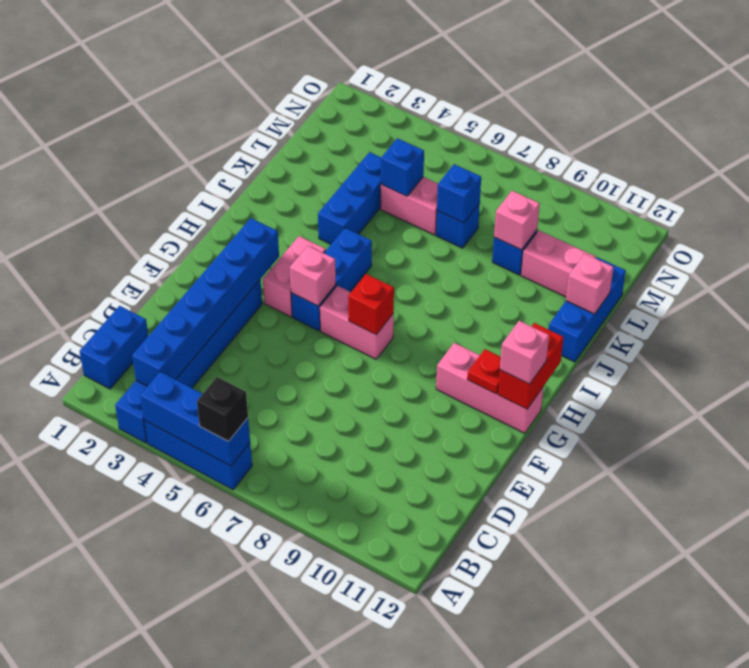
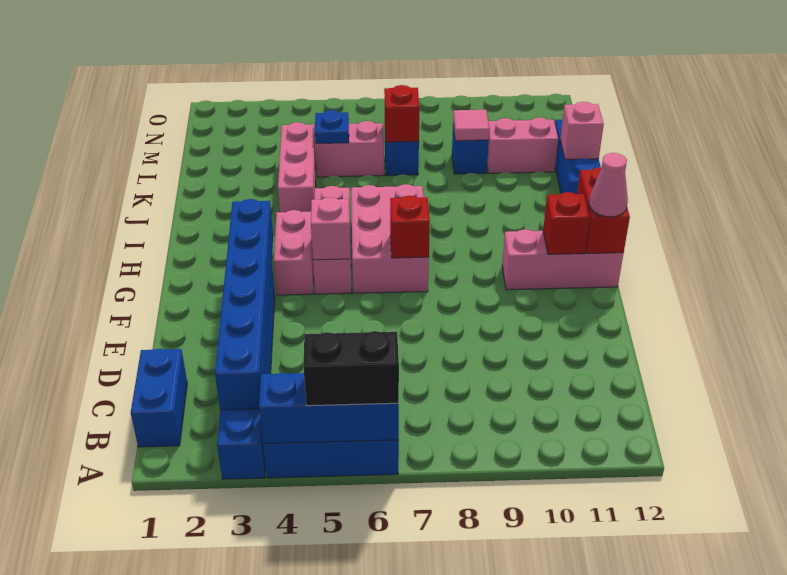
black brick A6 level 3 -> black brick A5:A6 level 3
blue brick G5:I5 level 1 -> pink brick G5:I5 level 1
pink brick G6:G7 level 1 -> pink brick G6:I7 level 1
red plate G11 level 2 -> red brick G11 level 2
pink brick G12 level 3 -> pink cone G12 level 3
blue brick J4:L4 level 1 -> pink brick J4:L4 level 1
blue brick L5 level 2 -> blue plate L5 level 2
blue brick L7 level 2 -> red brick L7 level 2
pink brick L9 level 2 -> pink tile L9 level 2

